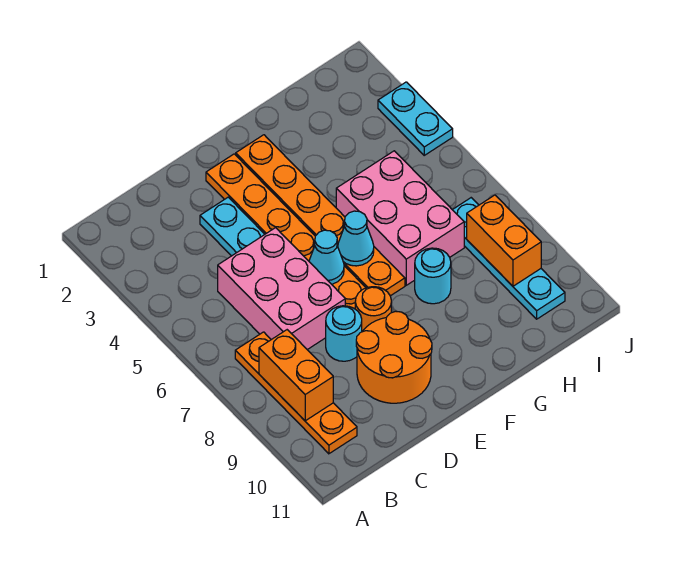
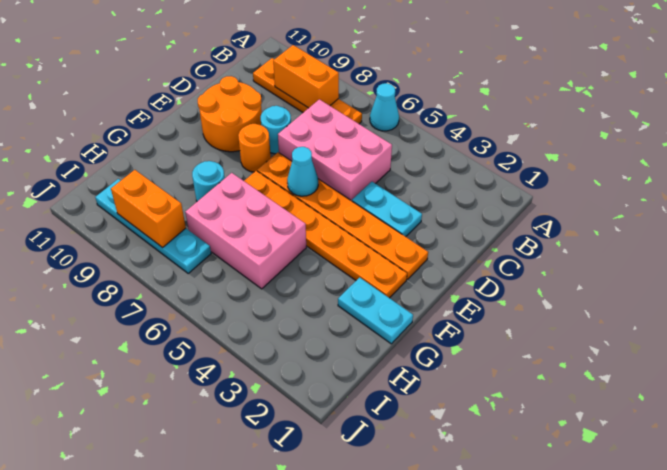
cyan cone F6 level 2 -> cyan cone A6 level 1
cyan plate J3:J4 level 1 -> cyan plate G1:G2 level 1

